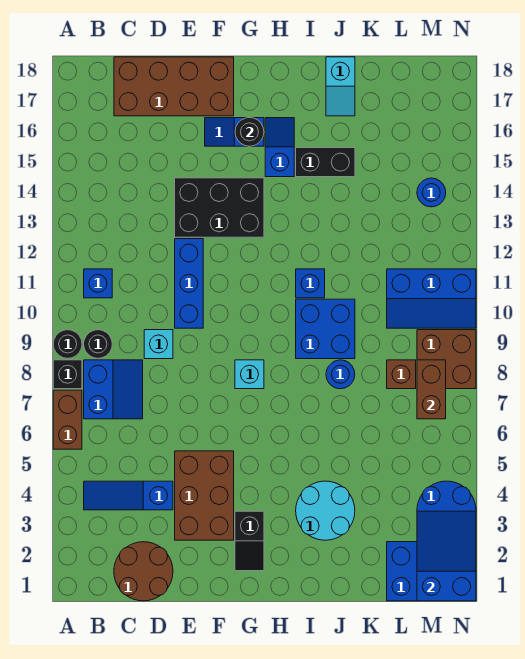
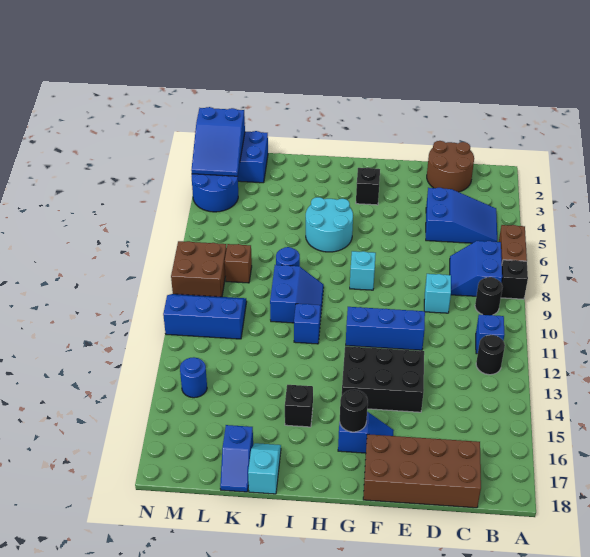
black round brick A9 level 1 -> black round brick B12 level 1
blue slope B4:D4 level 1 top D -> blue slope B4:D5 level 1 top D
brown brick E3:F5 level 1 -> none
blue brick E10:E12 level 1 -> blue brick E11:G11 level 1
blue slope H15:H16 level 1 top 15 -> blue slope K17:K18 level 1 top 17
cyan round brick I3:J4 level 1 -> cyan round brick H5:I6 level 1
blue brick I9:J10 level 1 -> blue slope I9:J10 level 1 top J
black brick I15:J15 level 1 -> black brick I15 level 1
brown brick M7:M8 level 2 -> none

